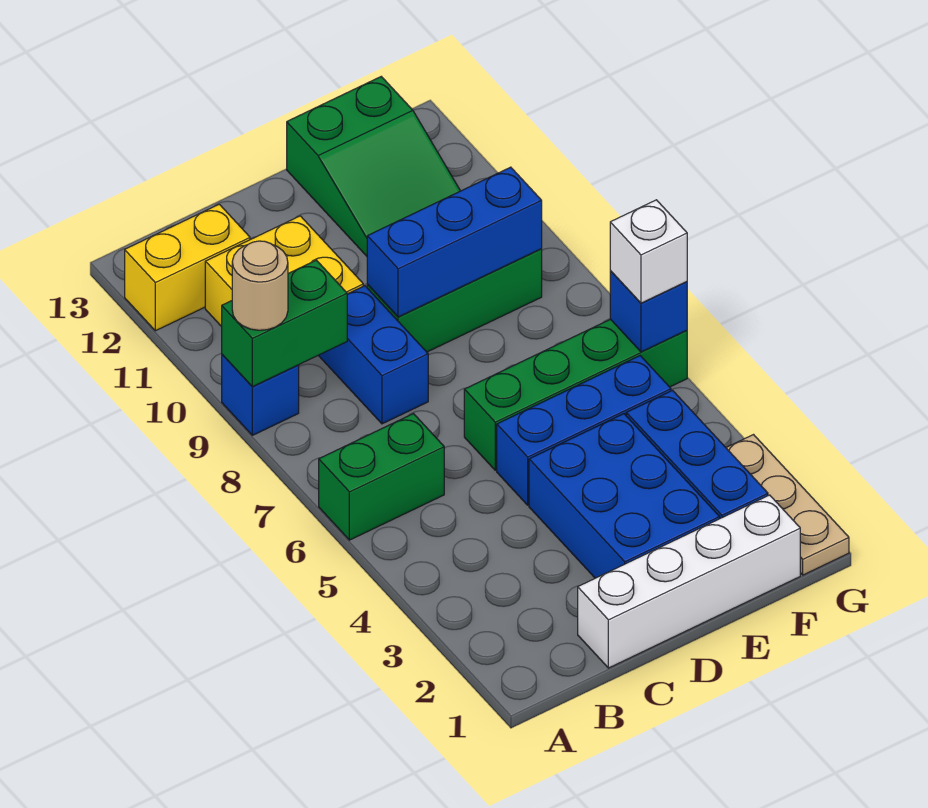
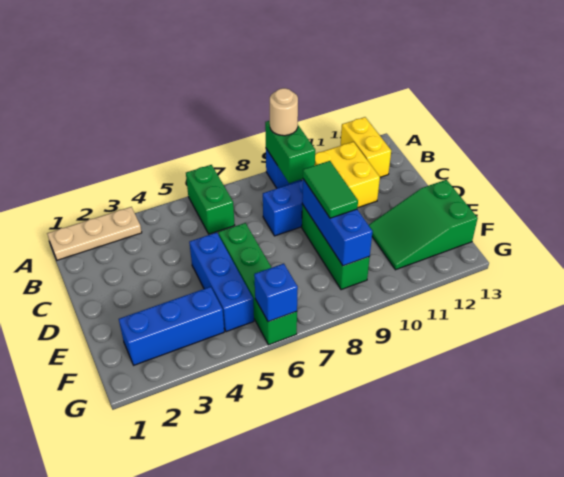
white brick C1:F1 level 1 -> none
blue brick D2:E4 level 1 -> none
none -> green tile D9:E9 level 3
tan plate G1:G3 level 1 -> tan plate A1:A3 level 1
white brick G6 level 3 -> none

